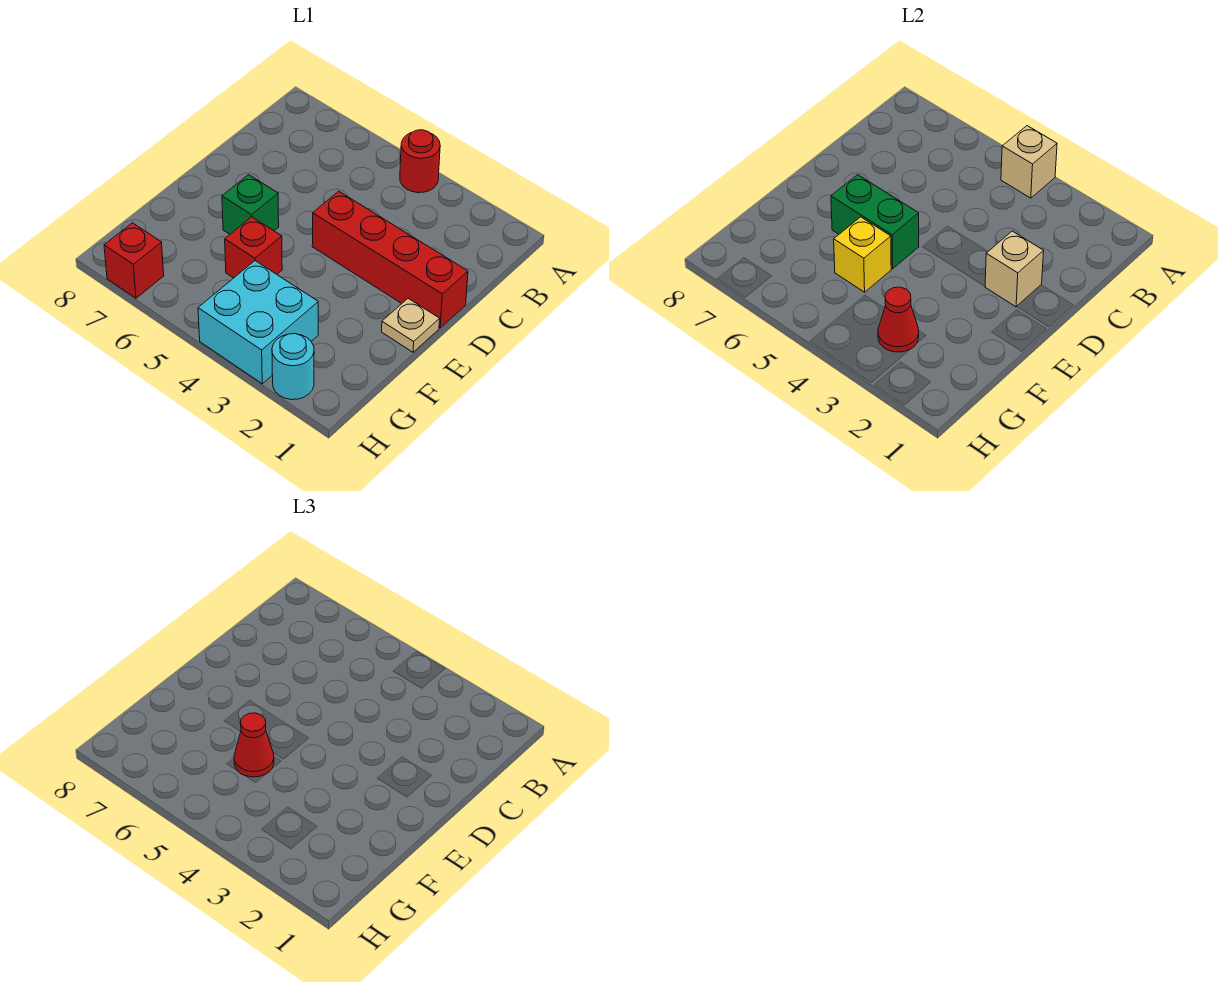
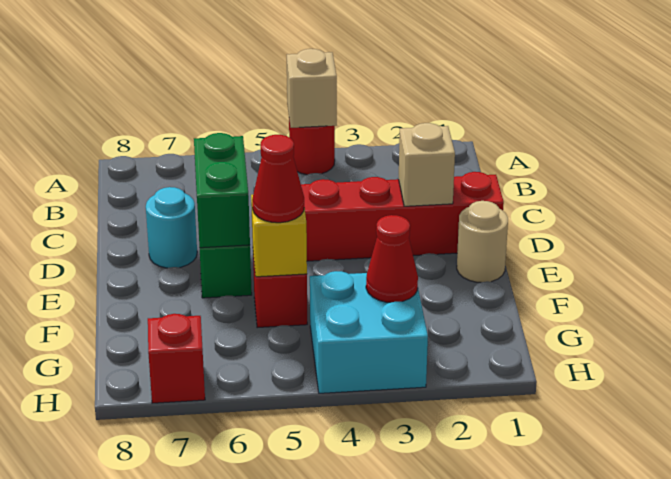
tan plate E1 level 1 -> tan round brick E1 level 1
green brick E5:E6 level 2 -> green brick D6:E6 level 2
cyan round brick H2 level 1 -> cyan round brick D7 level 1

